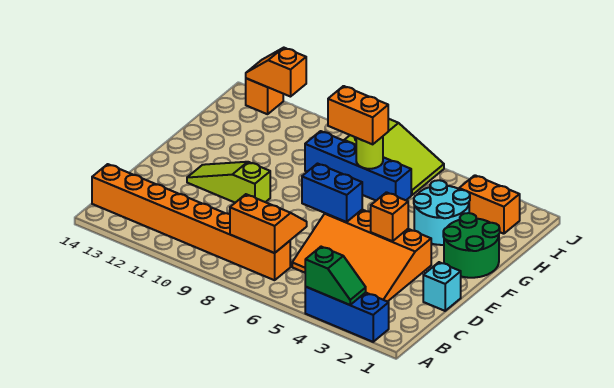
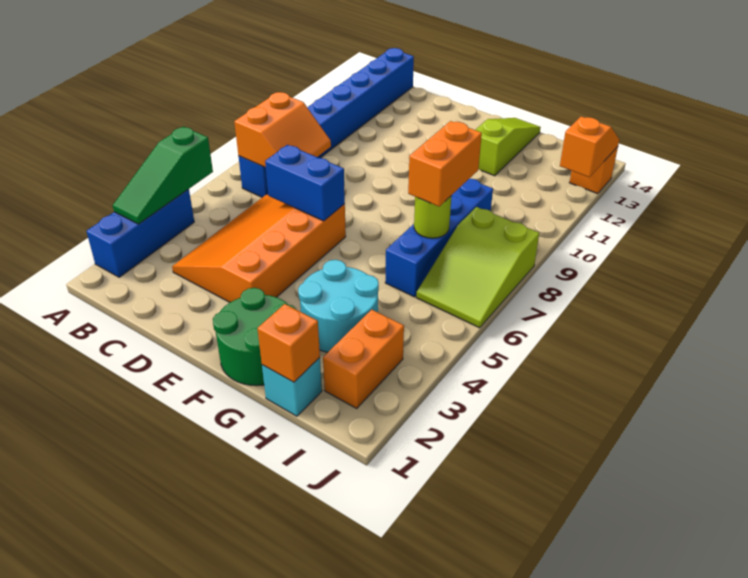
green slope A3:A4 level 2 top 4 -> green slope A3:A5 level 2 top 5
orange brick B7:B14 level 1 -> blue brick B7:B14 level 1
cyan brick D1 level 1 -> cyan brick H1 level 1
orange brick E4 level 2 -> orange brick H1 level 2
blue brick E6:E7 level 2 -> blue brick D6:E6 level 2
lime slope E10:E12 level 1 top 10 -> lime slope G12:G14 level 1 top 12

